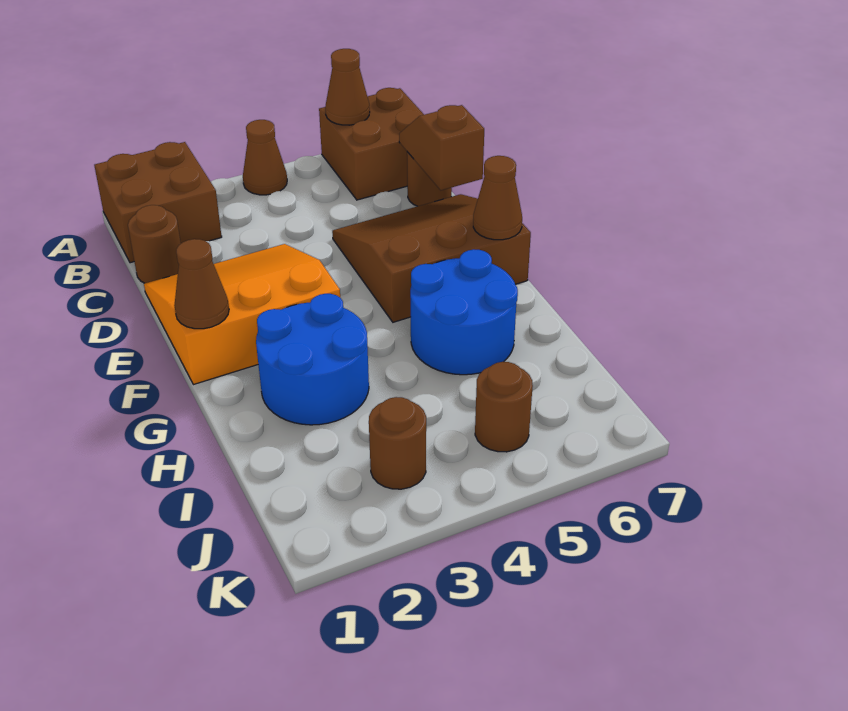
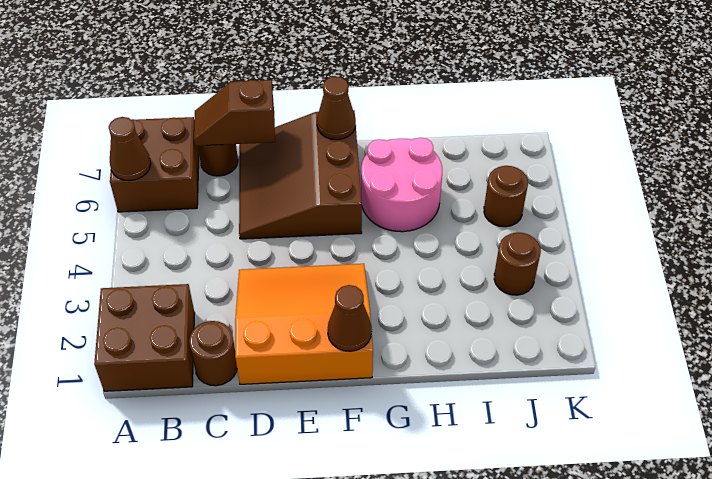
brown cone A4 level 1 -> none
orange slope D1:F3 level 1 top F -> orange slope D1:F3 level 1 top 1
blue round brick G2:H3 level 1 -> none
blue round brick G5:H6 level 1 -> pink round brick G5:H6 level 1

